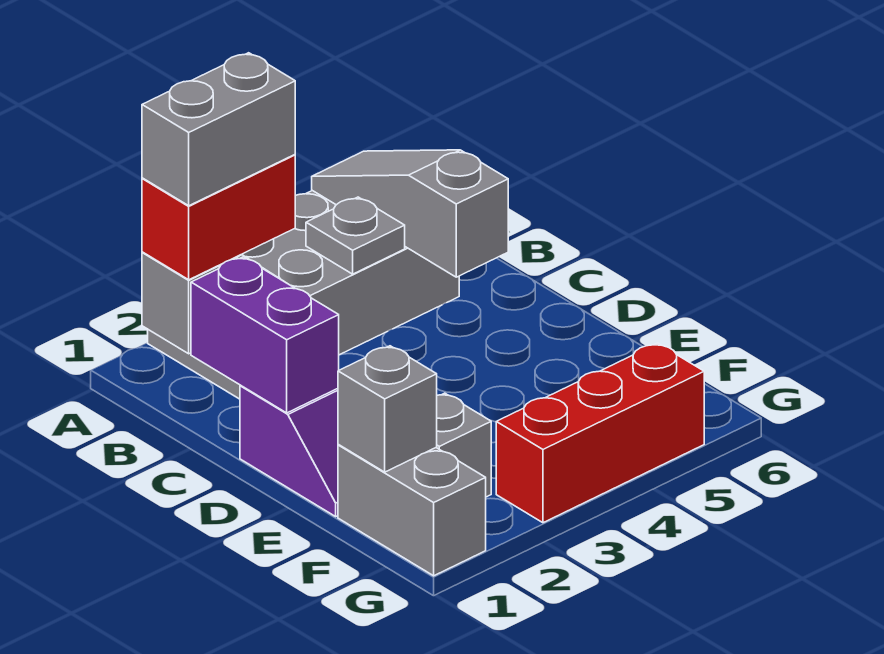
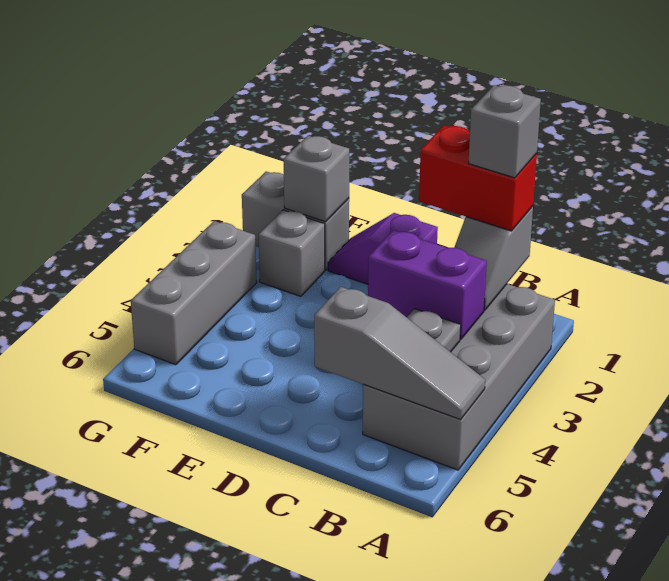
red brick B1:B2 level 3 -> red brick B1:C1 level 3
grey brick B1:B2 level 4 -> grey brick B1 level 4
purple brick C1:D1 level 2 -> purple brick B3:C3 level 2
red brick G3:G5 level 1 -> grey brick G3:G5 level 1

